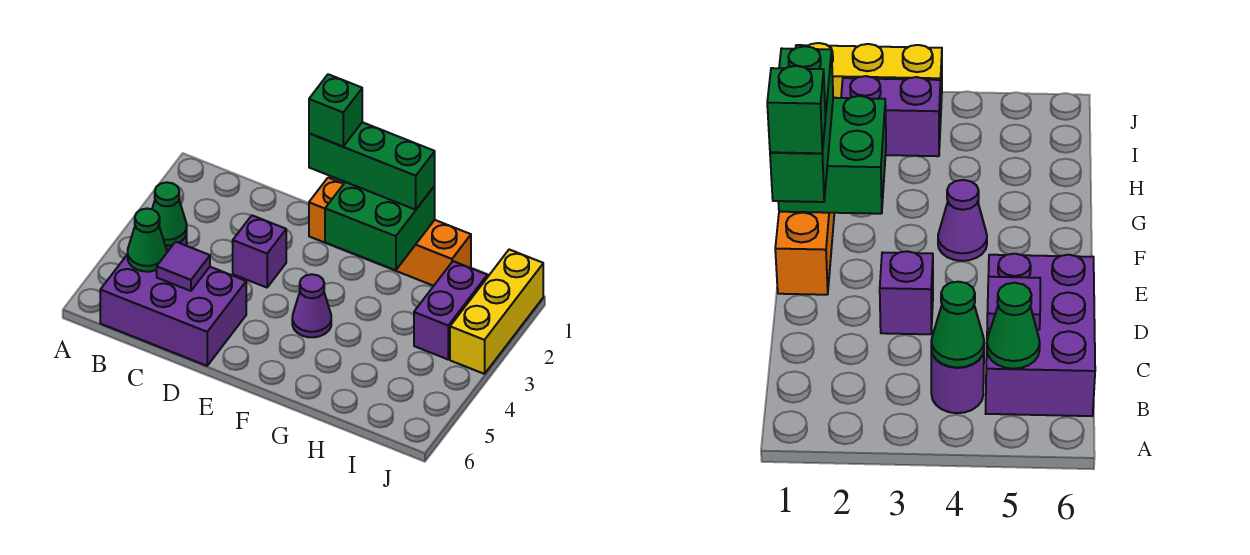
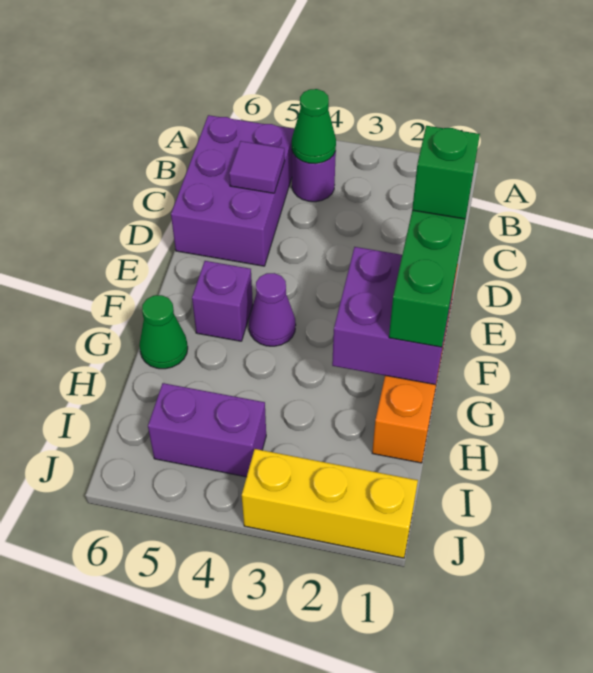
green cone B5 level 2 -> green cone G6 level 1
purple brick D3 level 1 -> purple brick F5 level 1
green brick F1:G2 level 2 -> purple brick F1:G2 level 2
purple brick I2:I3 level 1 -> purple brick I4:I5 level 1

